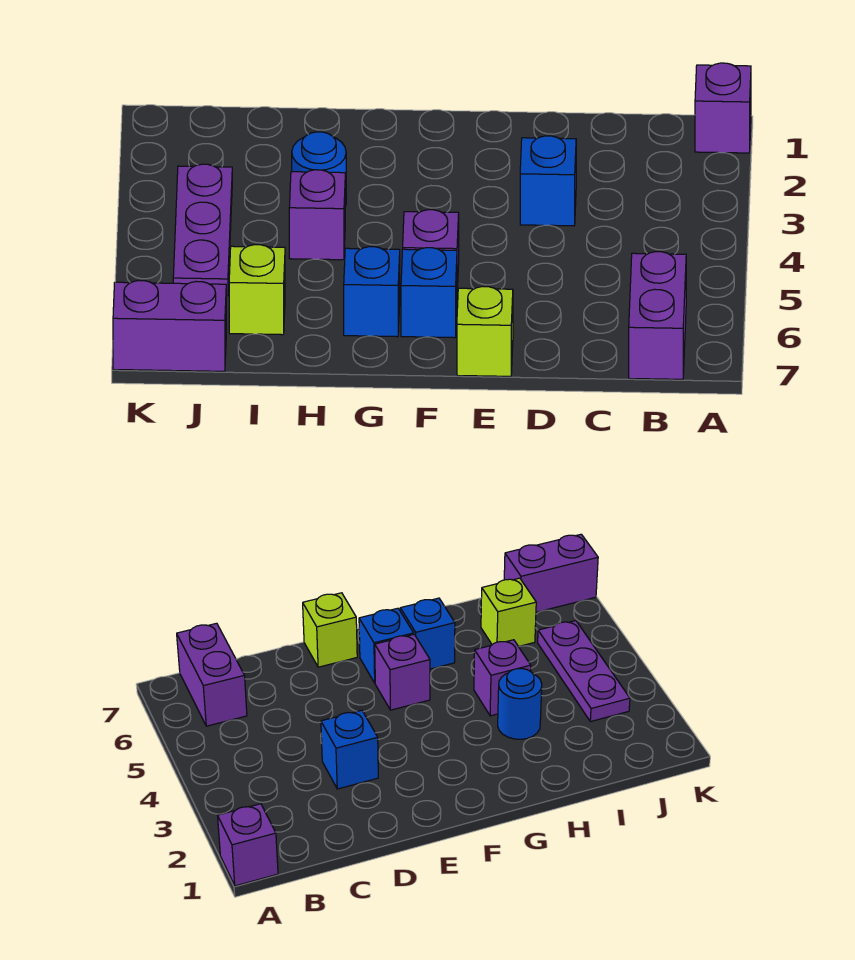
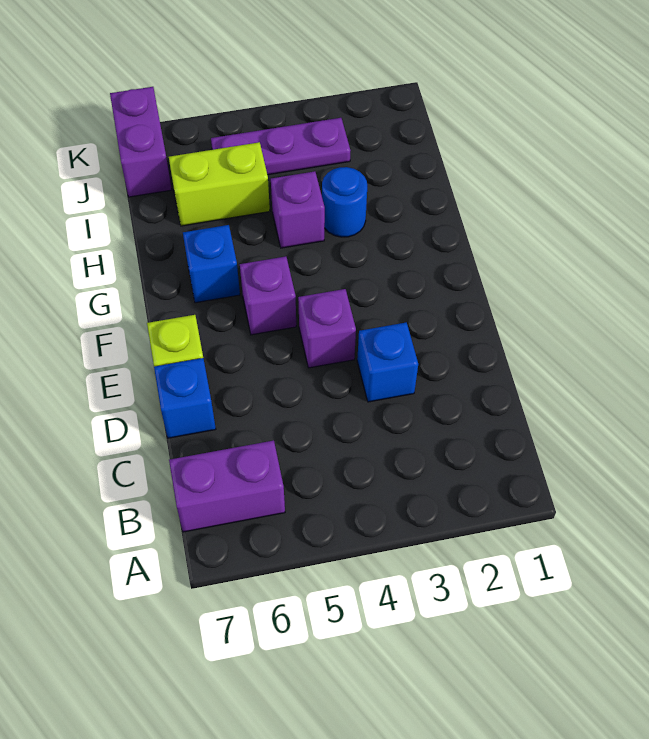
purple brick A1 level 1 -> purple brick E4 level 1
blue brick F6 level 1 -> blue brick D7 level 1
lime brick I6 level 1 -> lime brick I5:I6 level 1

